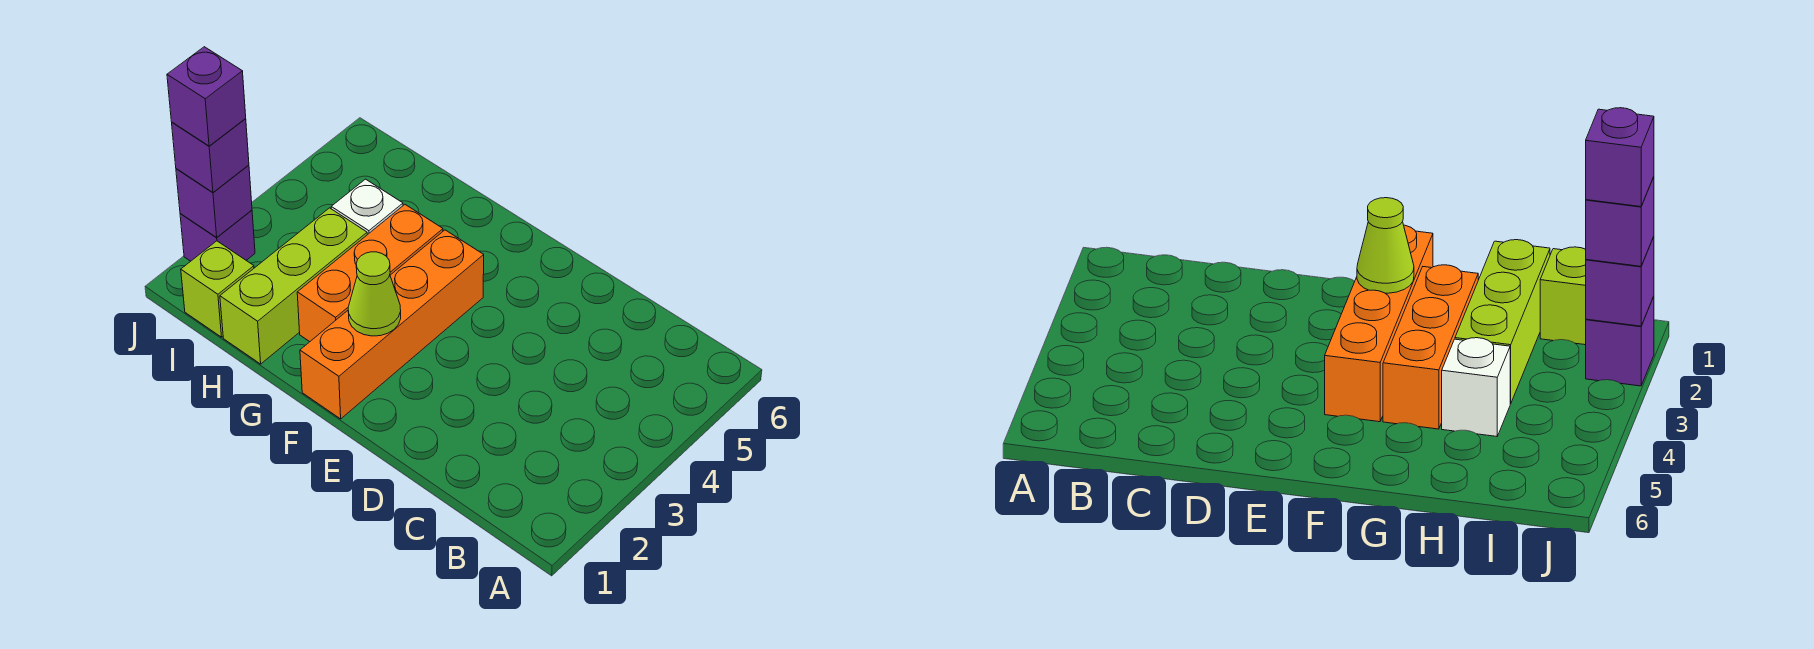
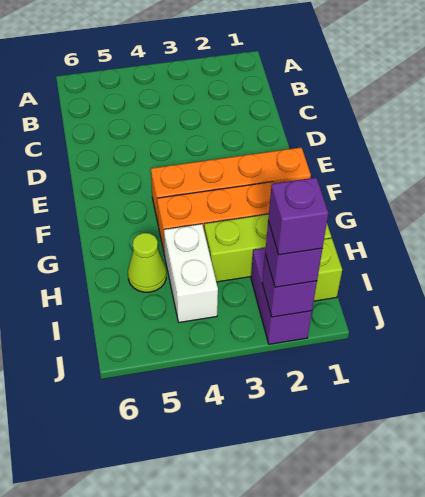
lime cone F2 level 2 -> lime cone H5 level 1
white brick H4 level 1 -> white brick H4:I4 level 1
purple brick J2 level 1 -> purple brick I2:J2 level 1

